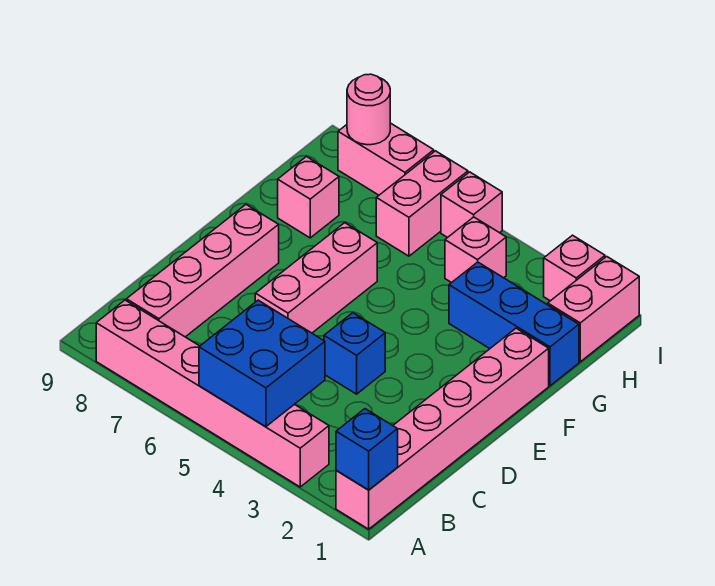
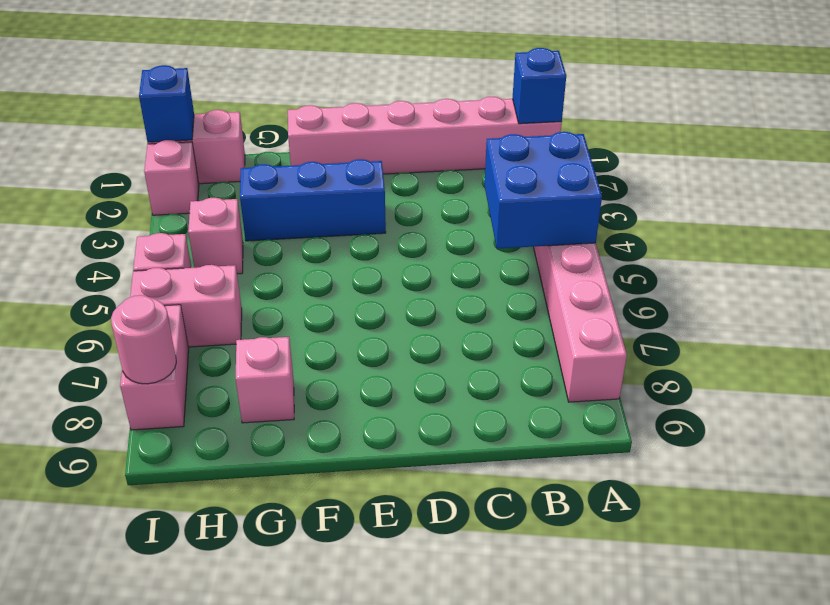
pink brick B8:E8 level 1 -> none
blue brick D4 level 1 -> blue brick I1 level 2
pink brick D6:F6 level 1 -> none
blue brick G1:G3 level 1 -> blue brick E3:G3 level 1

